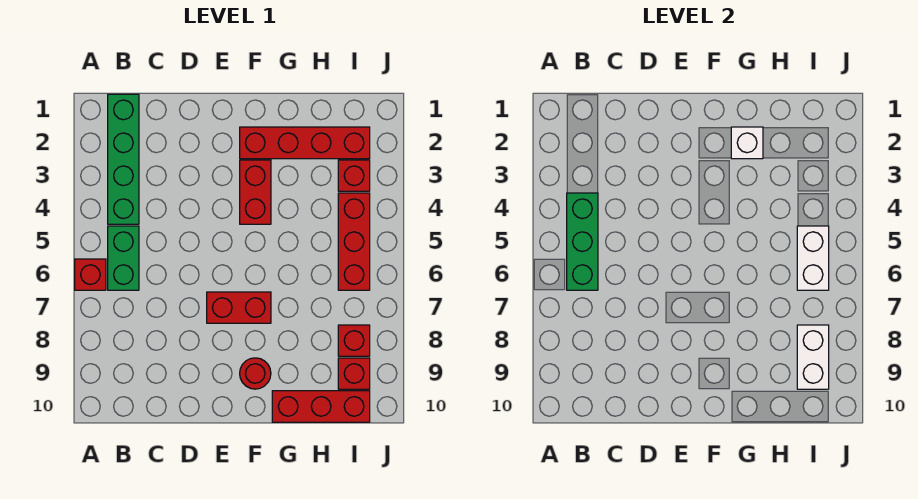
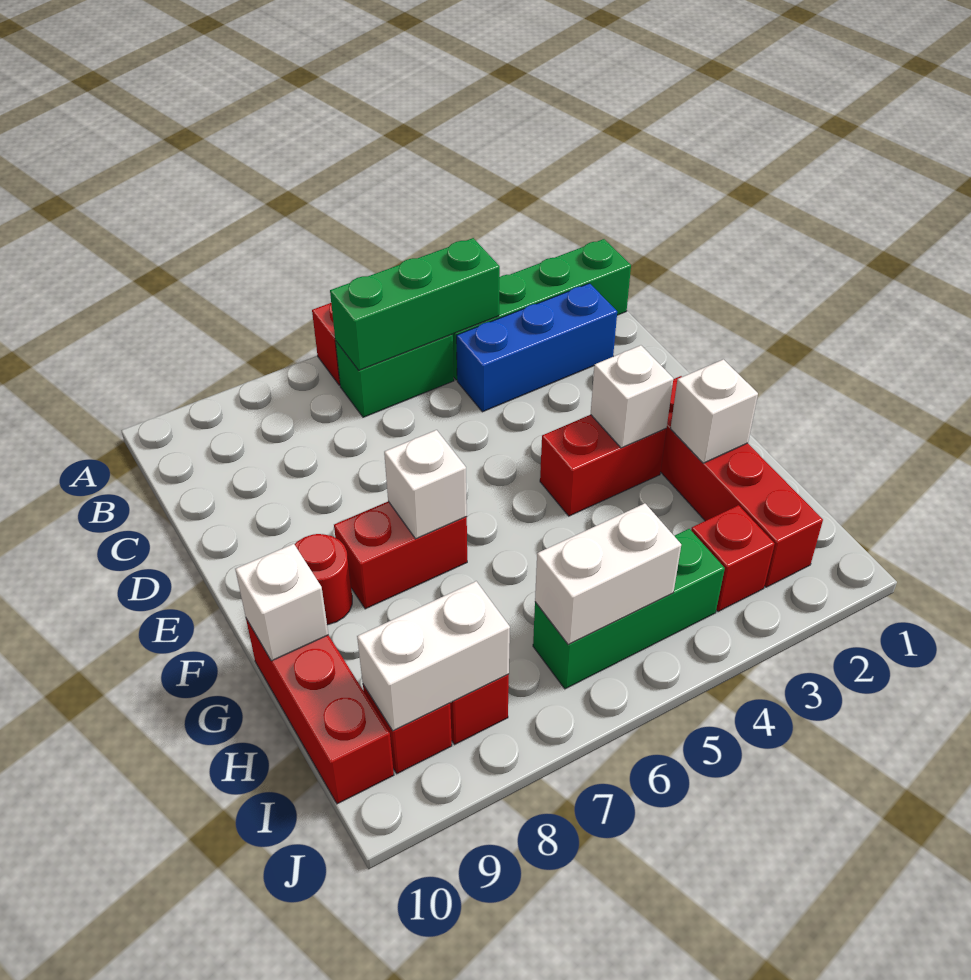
none -> blue brick C2:C4 level 1
red brick E7:F7 level 1 -> red brick F7:F8 level 1
none -> white brick F3 level 2
none -> white brick F7 level 2
none -> white brick G10 level 2
red brick I4:I6 level 1 -> green brick I4:I6 level 1

